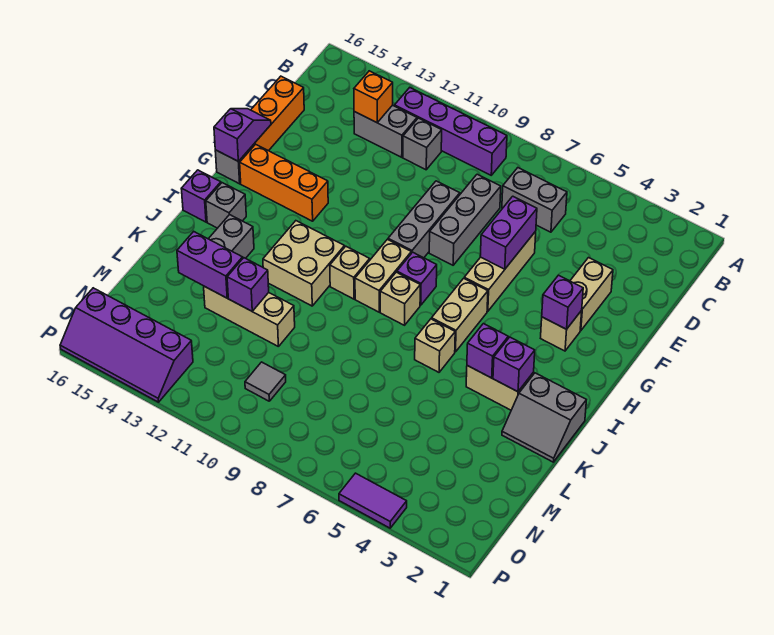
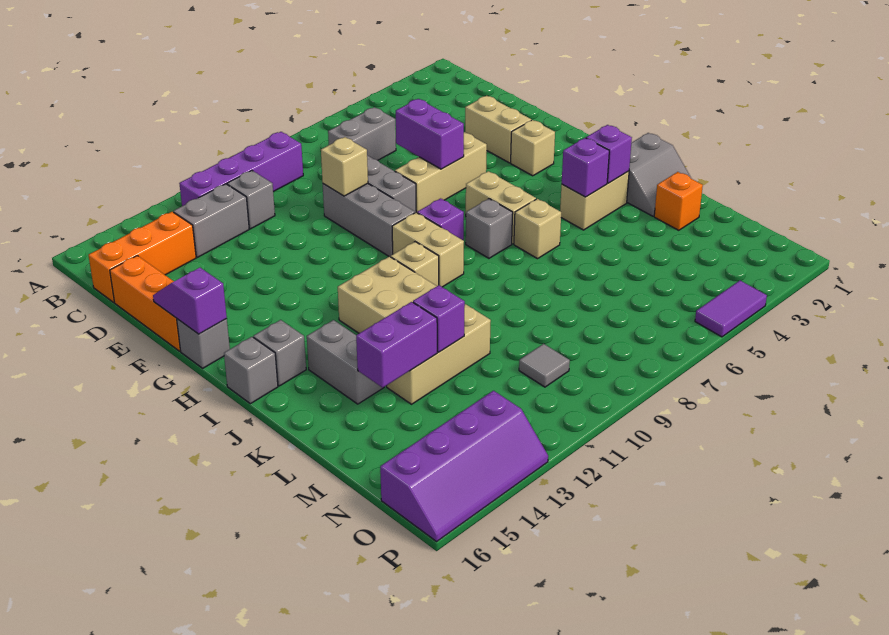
orange brick C13 level 2 -> orange brick L2 level 1
tan brick E6:G6 level 1 -> tan brick F5:F7 level 1
purple brick G3 level 2 -> none
orange brick G13:G15 level 1 -> orange brick C14:C16 level 1
none -> grey brick I7 level 1
tan brick I8 level 1 -> tan brick E9 level 2
purple brick I16 level 1 -> grey brick I16 level 1

